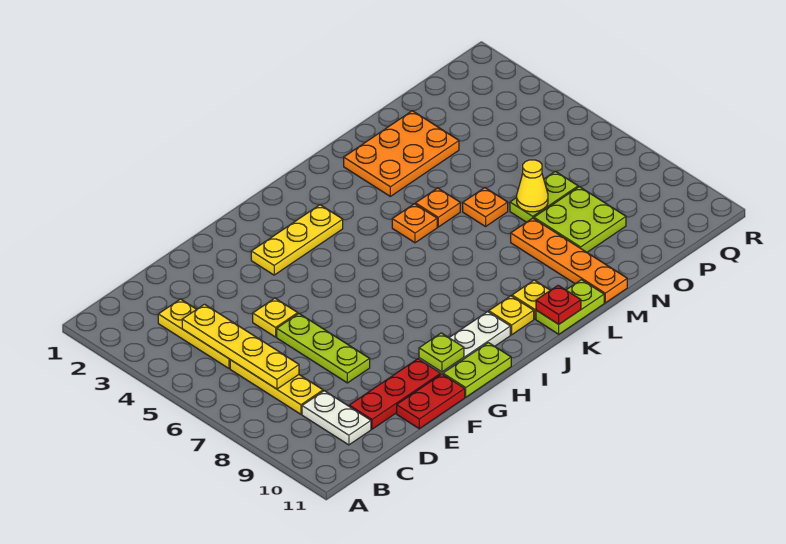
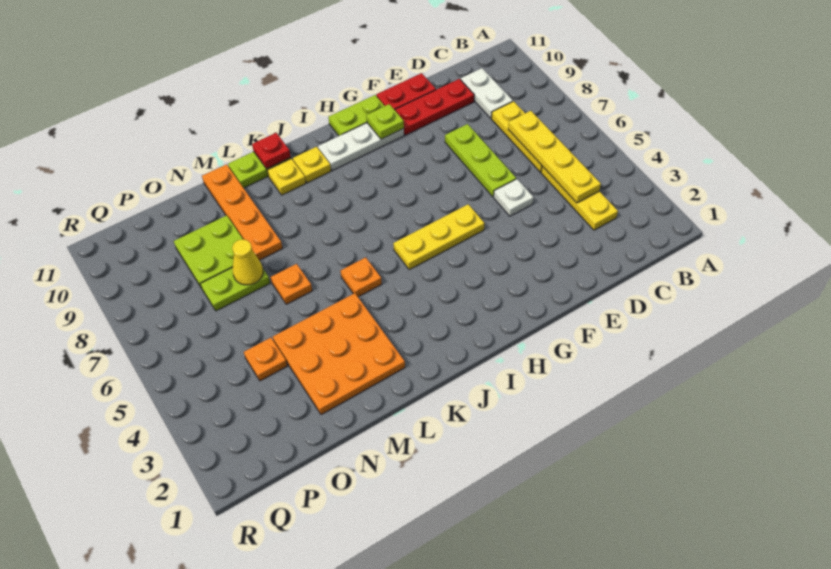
yellow plate E5 level 1 -> white plate E5 level 1
yellow plate G3:I3 level 1 -> yellow plate G5:I5 level 1
orange plate L2:N3 level 1 -> orange plate L2:N4 level 1
orange plate L5 level 1 -> orange plate O4 level 1

